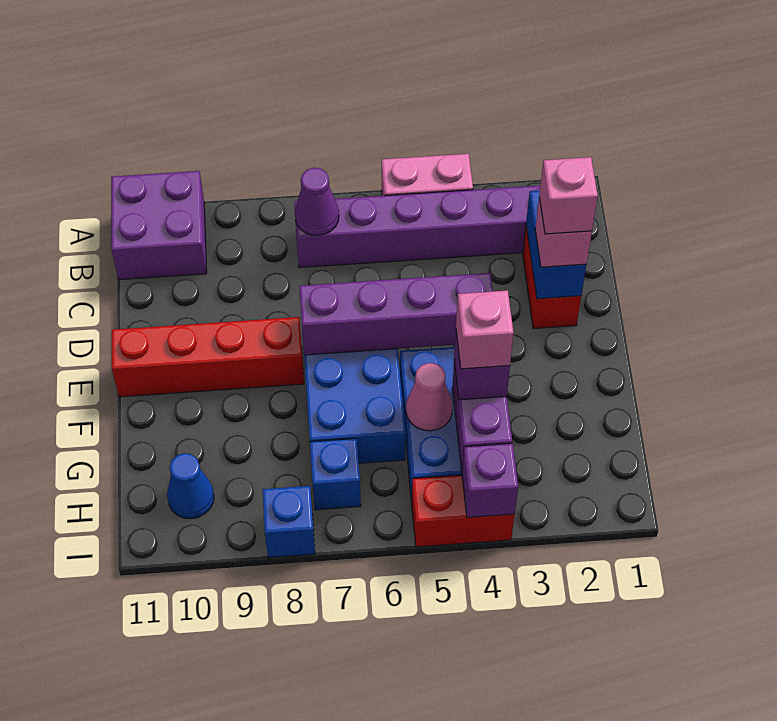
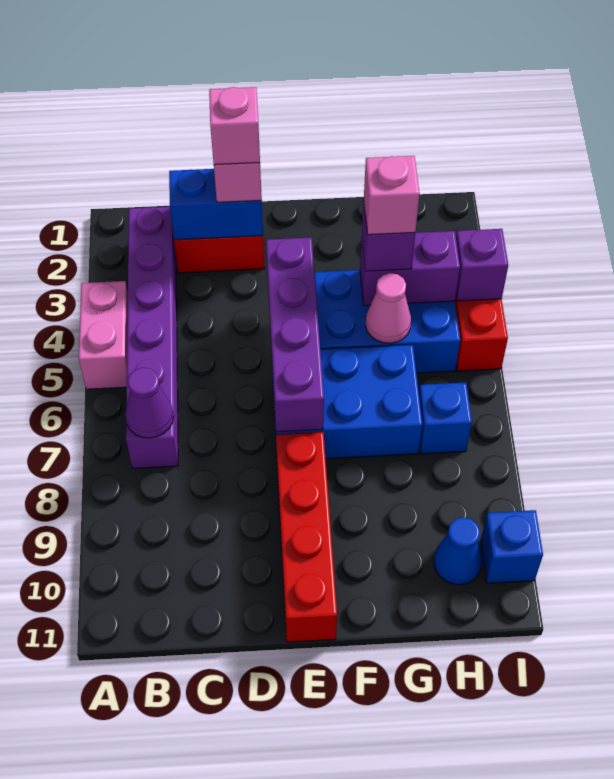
purple brick A10:B11 level 1 -> none
blue brick I8 level 1 -> blue brick I10 level 1

